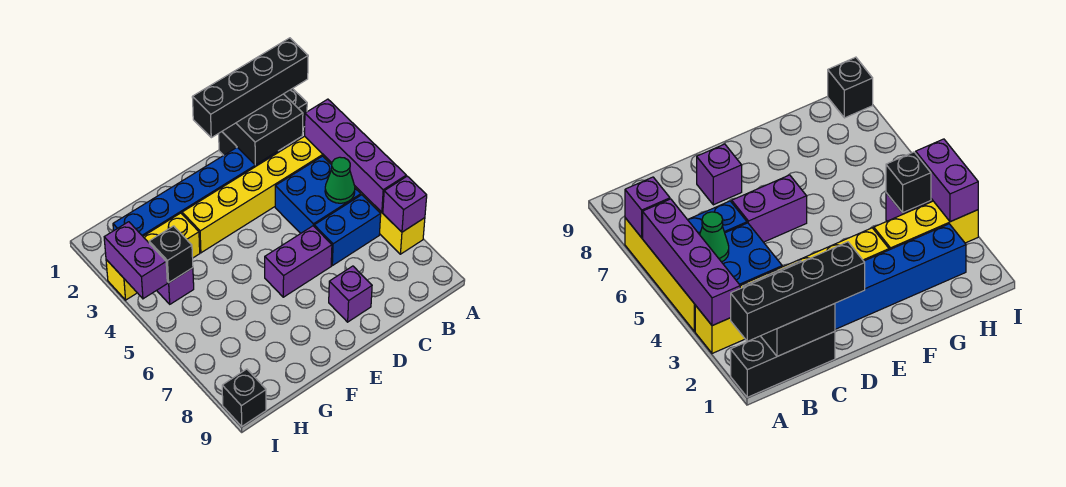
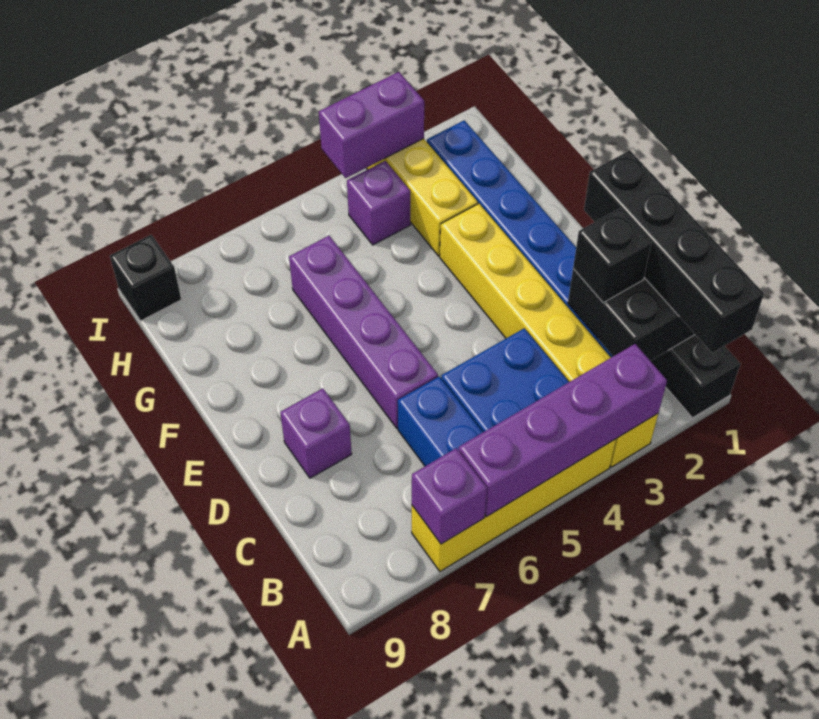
green cone B5 level 2 -> none
purple brick D6:E6 level 1 -> purple brick D6:G6 level 1
black brick H4 level 2 -> black brick C2 level 3

